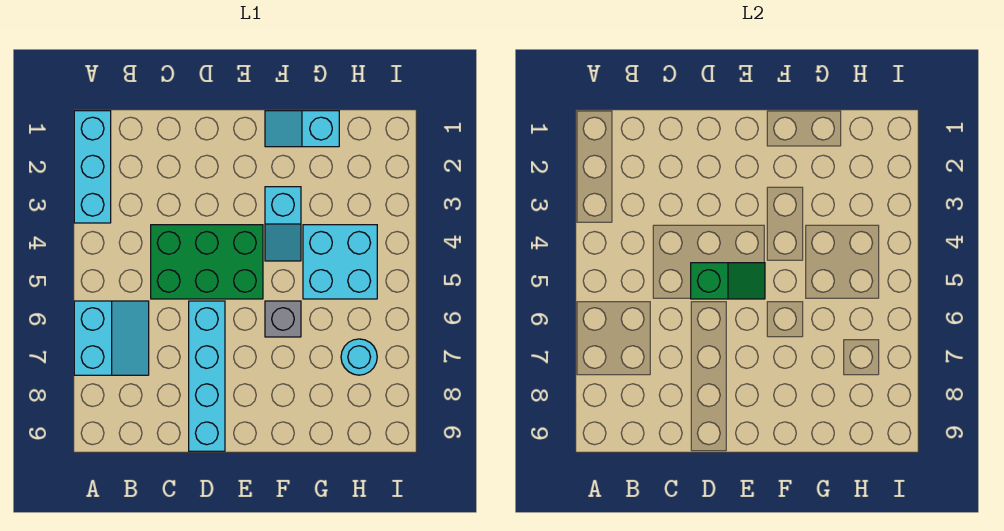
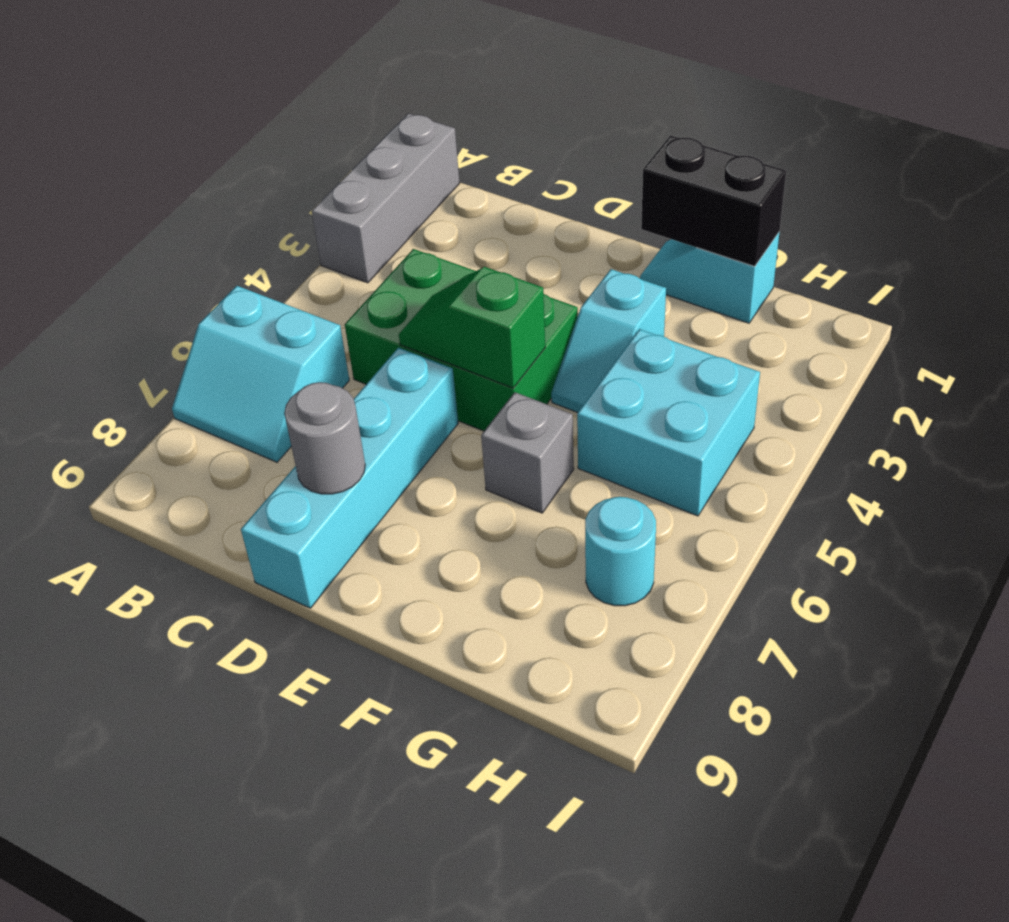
cyan brick A1:A3 level 1 -> grey brick A1:A3 level 1
cyan slope A6:B7 level 1 top A -> cyan slope A6:B7 level 1 top 6
green slope D5:E5 level 2 top D -> green slope D5:E5 level 2 top E
none -> grey round brick D8 level 2
none -> black brick F1:G1 level 2

